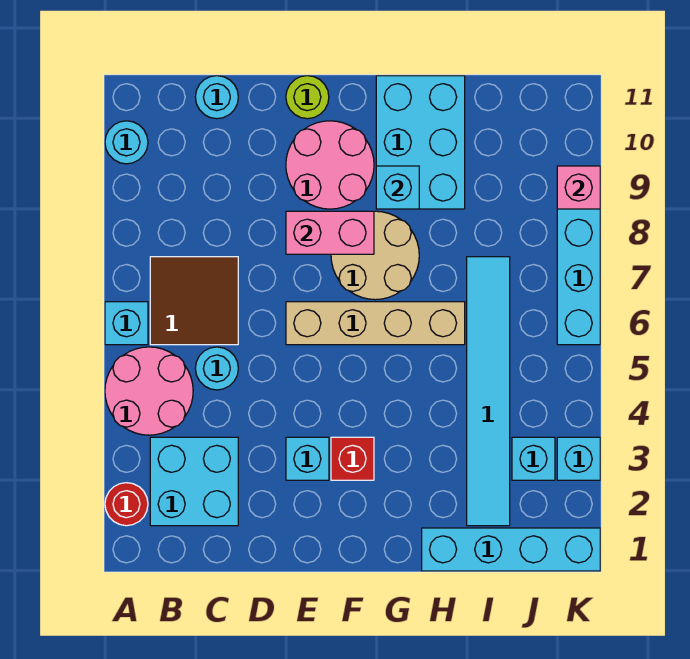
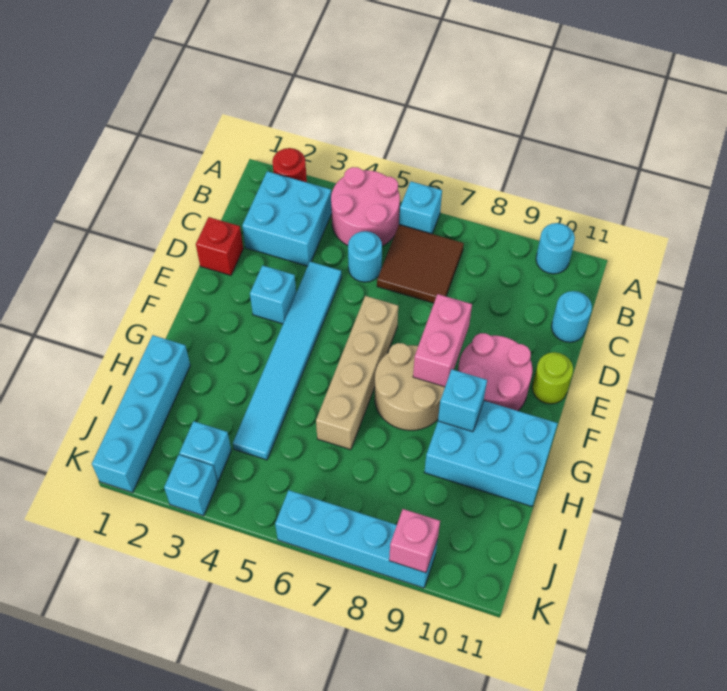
red brick F3 level 1 -> red brick D1 level 1
cyan tile I2:I7 level 1 -> cyan tile D4:I4 level 1

